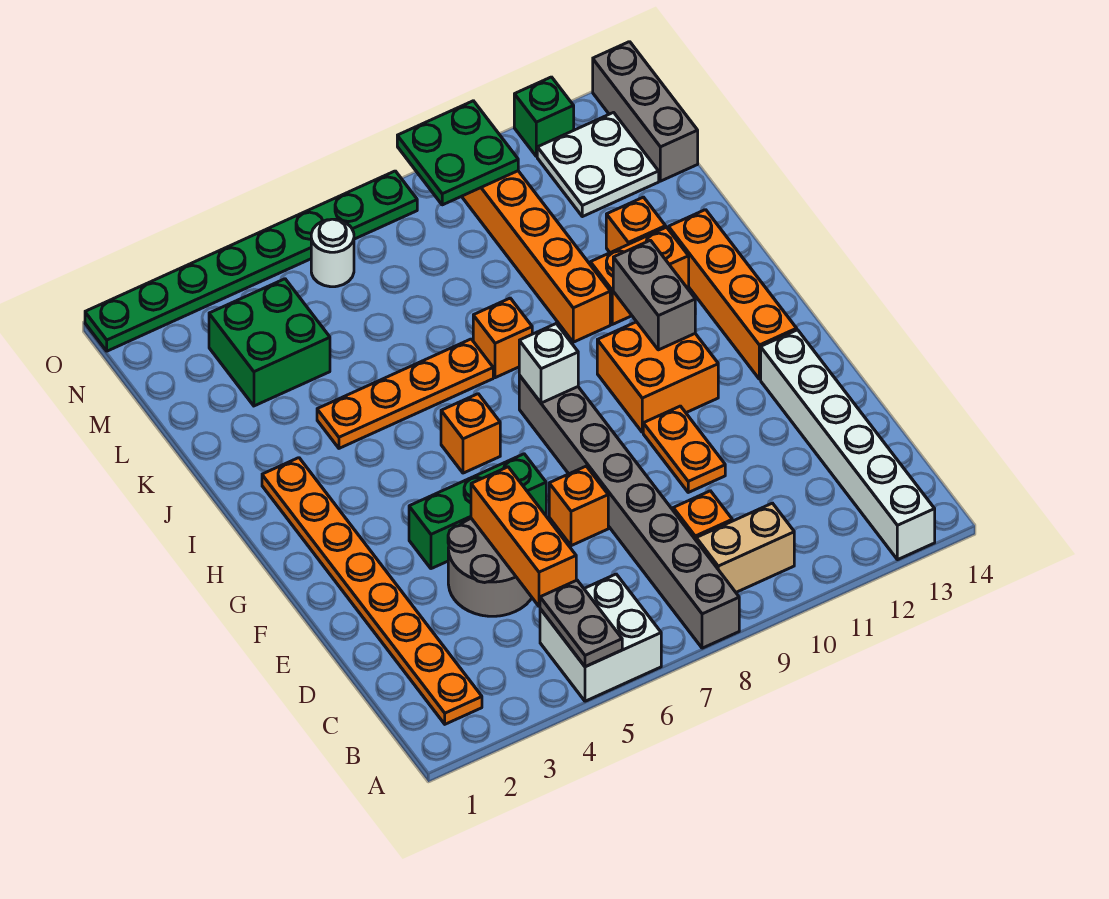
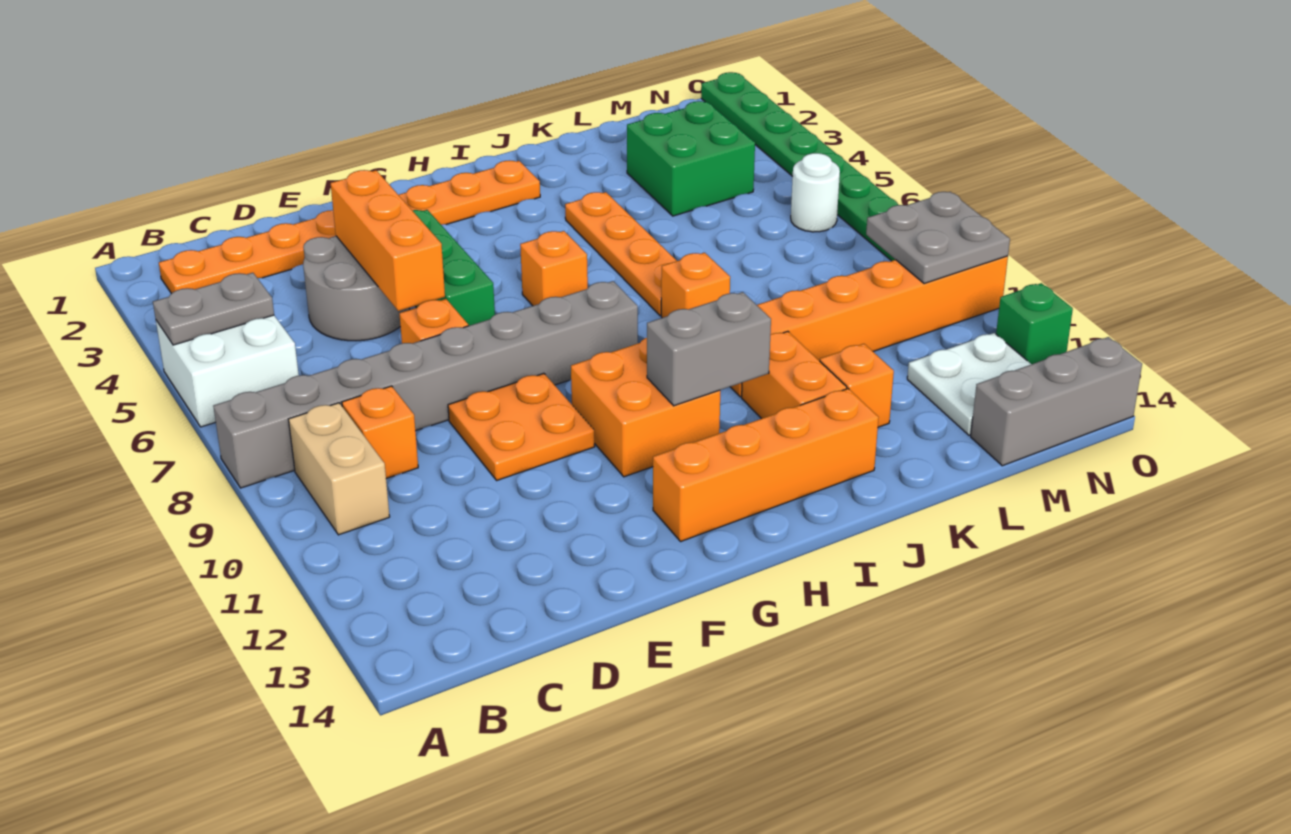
white brick A13:F13 level 1 -> none
orange brick C5:E5 level 2 -> orange brick E4:E6 level 2
orange plate E10:F10 level 1 -> orange plate E9:F10 level 1
white brick H8 level 2 -> none
green plate N9:O10 level 2 -> grey plate N9:O10 level 2

